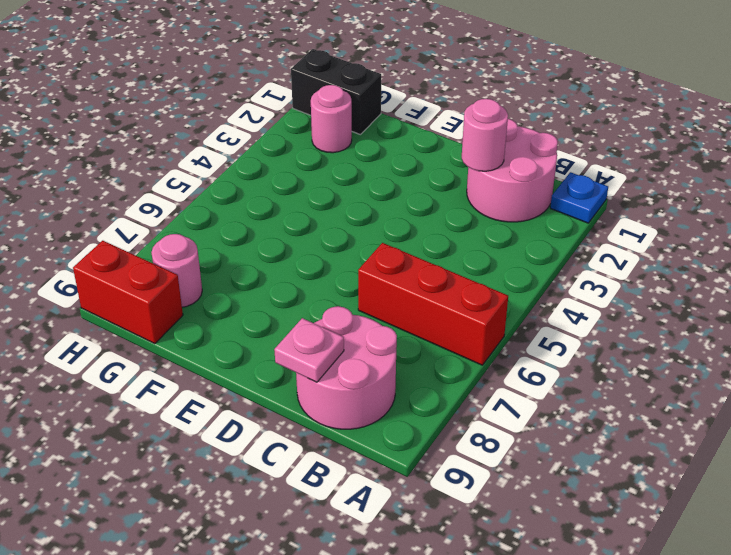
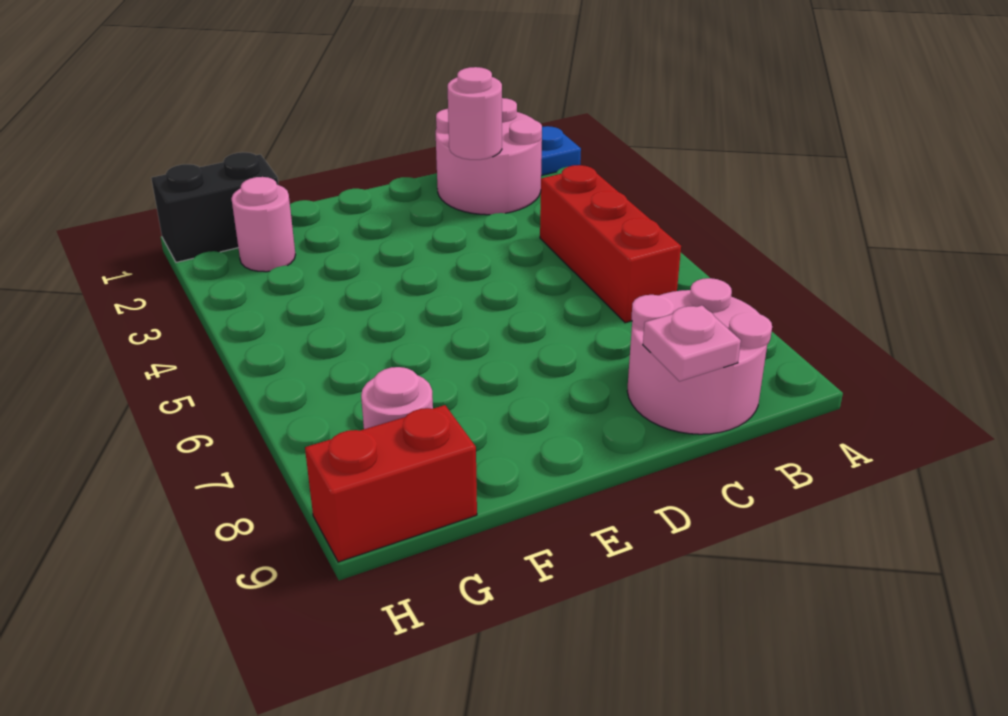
red brick A6:C6 level 1 -> red brick B4:B6 level 1

